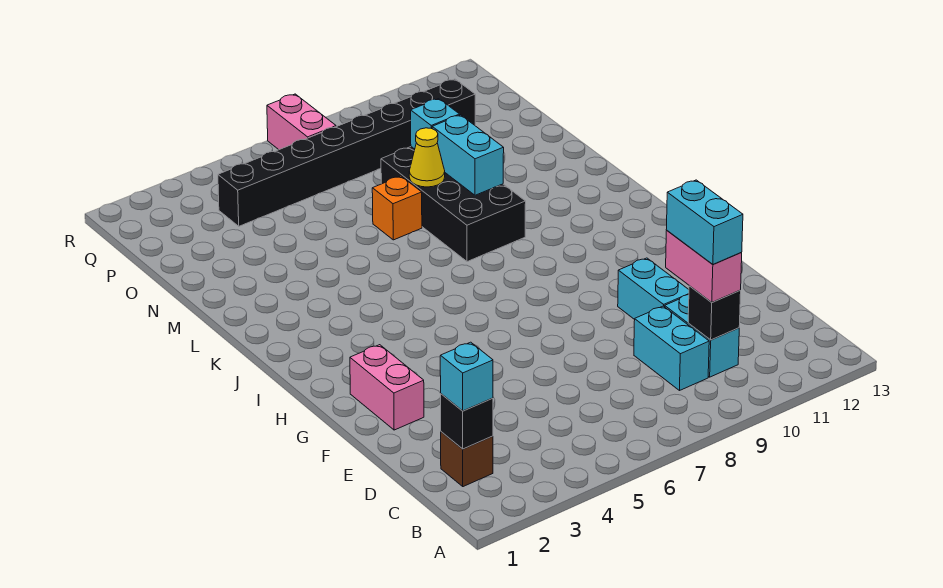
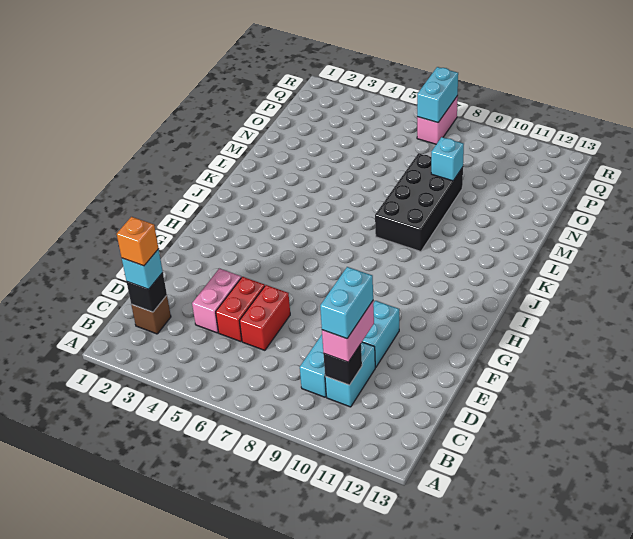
none -> red brick D5:E5 level 1
none -> red brick D6:E6 level 1
pink brick F2:G2 level 1 -> pink brick D4:E4 level 1
cyan brick L9:M9 level 2 -> cyan brick Q7:R7 level 2
orange brick M7 level 1 -> orange brick C2 level 4
yellow cone M8 level 2 -> none
black brick P4:P11 level 1 -> none

